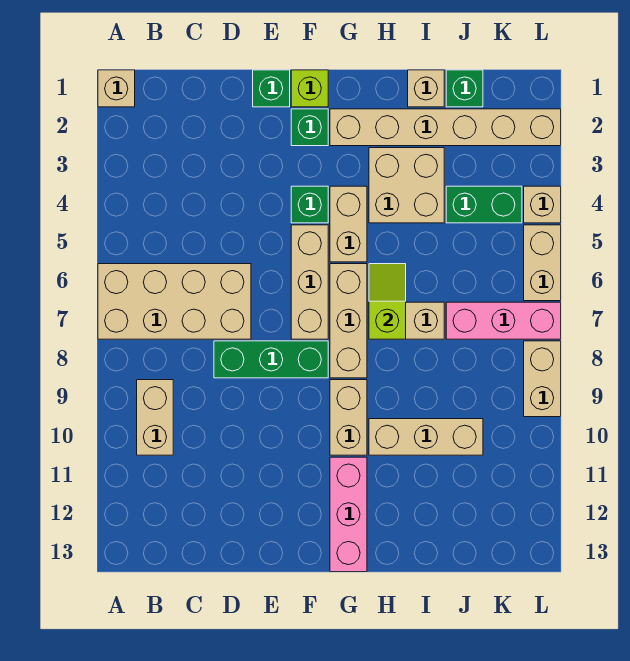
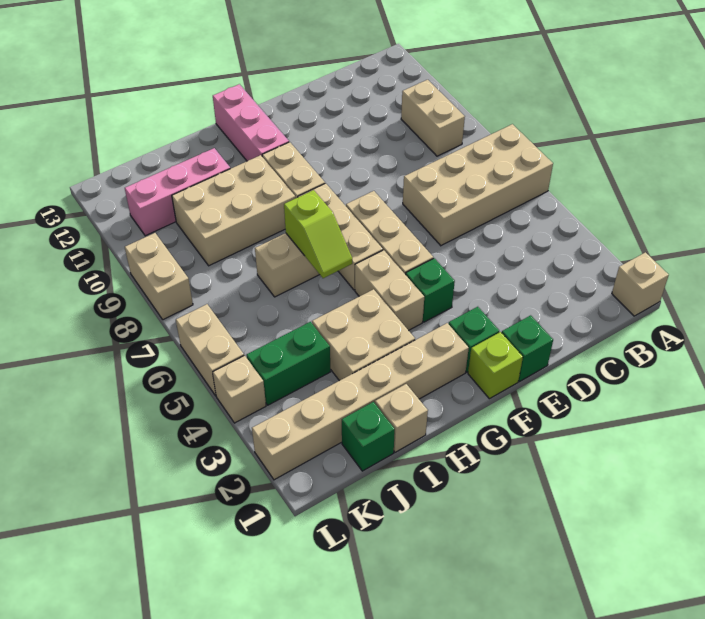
green brick D8:F8 level 1 -> none
tan brick H10:J10 level 1 -> tan brick H9:J10 level 1
pink brick J7:L7 level 1 -> pink brick I11:K11 level 1

